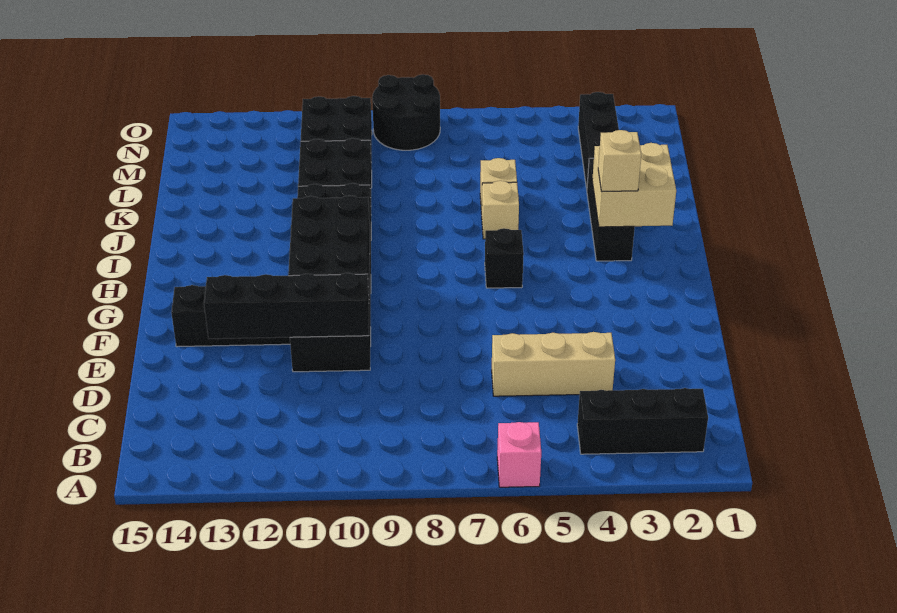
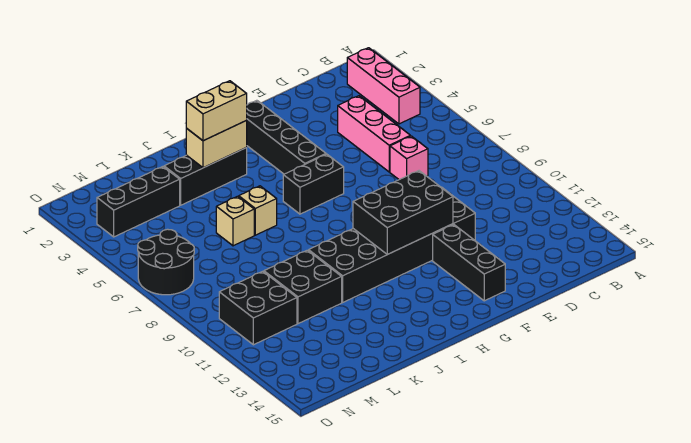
pink brick A6 level 1 -> pink brick D7 level 1
black brick B2:B4 level 1 -> pink brick B2:B4 level 1
tan brick D4:D6 level 1 -> pink brick D4:D6 level 1
black brick E10:E13 level 2 -> black brick G2:G5 level 1
black brick H6 level 1 -> black brick G6:H6 level 1
tan brick I2:J3 level 2 -> tan brick I3:J3 level 2
tan brick I3 level 3 -> tan brick I3:J3 level 3
black round brick N8:O9 level 1 -> black round brick N6:O7 level 1

